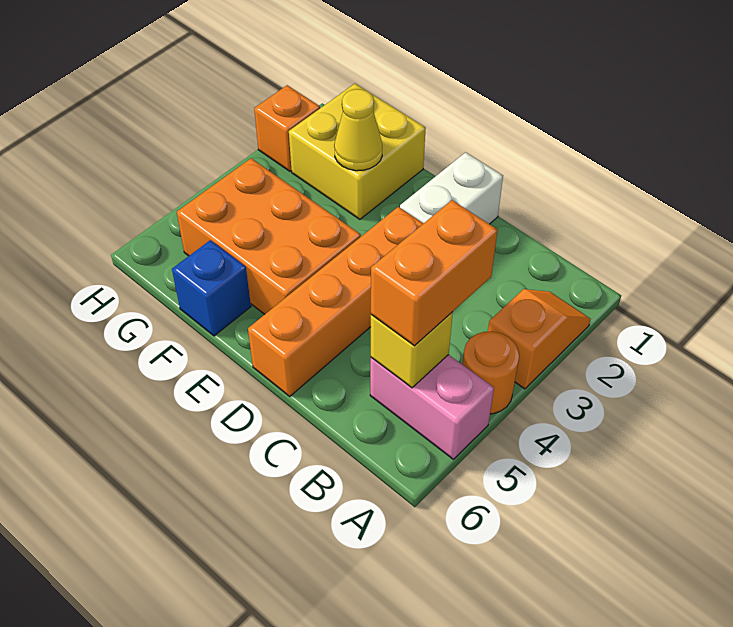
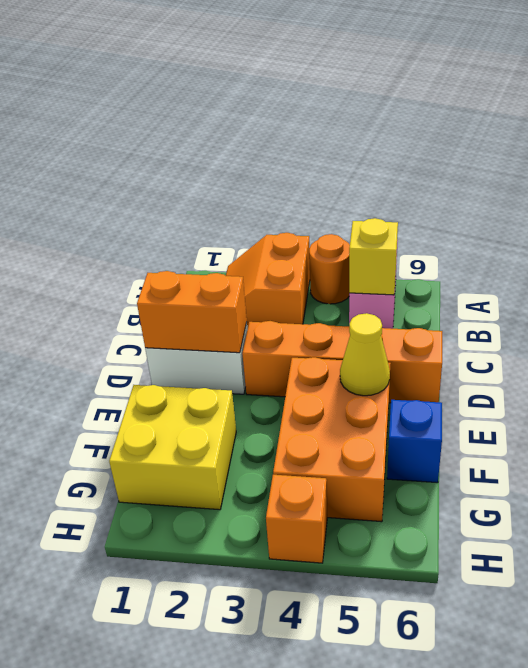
orange slope A2:A3 level 1 top 3 -> orange slope A2:B3 level 1 top 3
orange brick B4:B5 level 3 -> orange brick D1:D2 level 2
yellow cone F2 level 2 -> yellow cone E5 level 2
orange brick H2 level 1 -> orange brick H4 level 1

